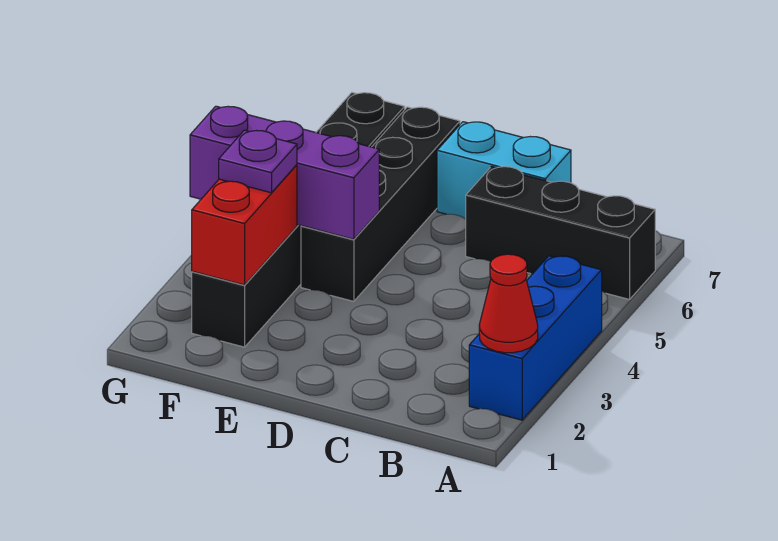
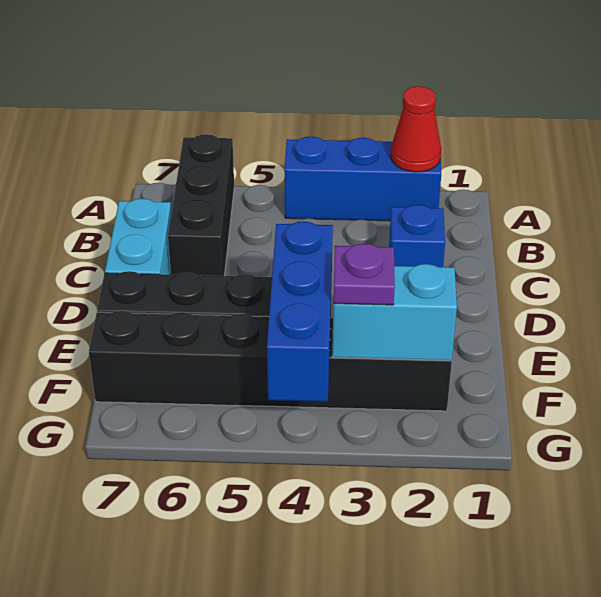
none -> blue brick C2 level 1
purple brick E4:G4 level 2 -> blue brick E4:G4 level 2
red brick F2:F3 level 2 -> cyan brick F2:F3 level 2

